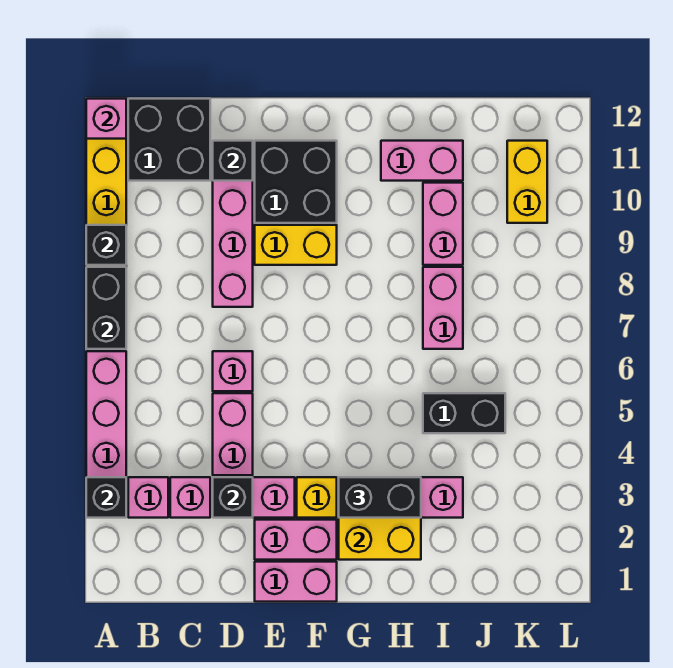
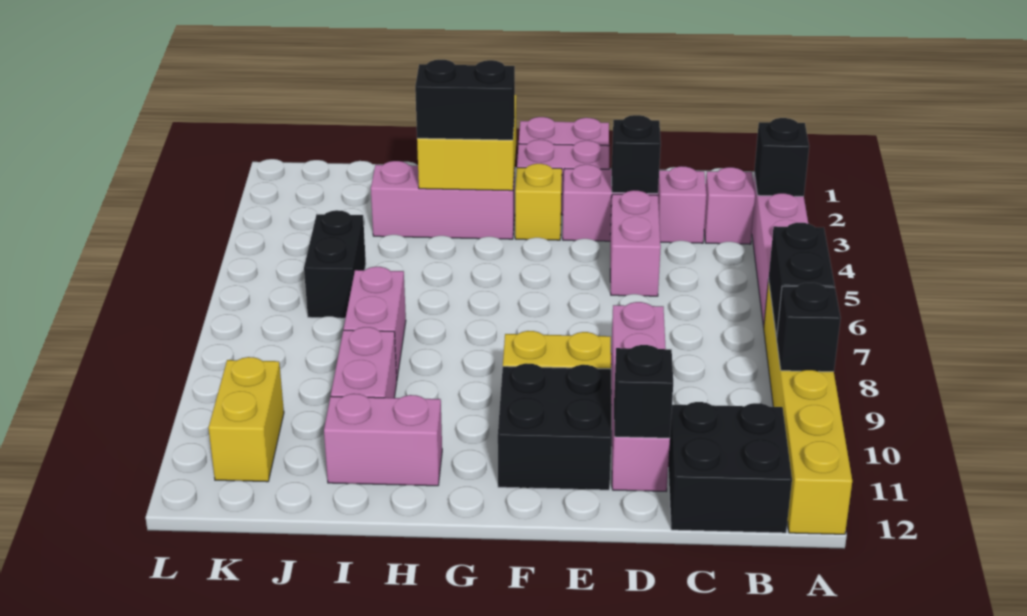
pink brick A12 level 2 -> none
pink brick D6 level 1 -> none
black brick I5:J5 level 1 -> black brick J5:J6 level 1

